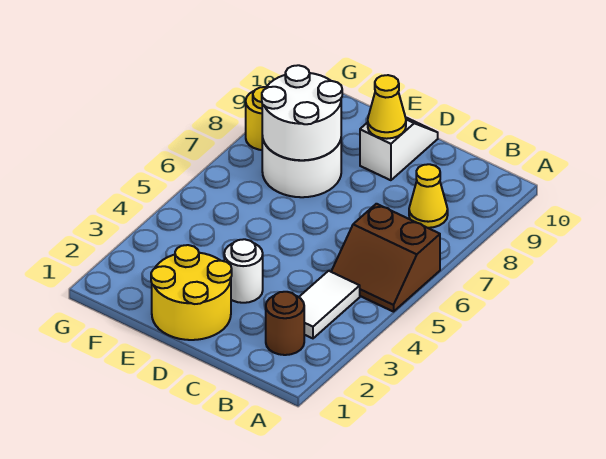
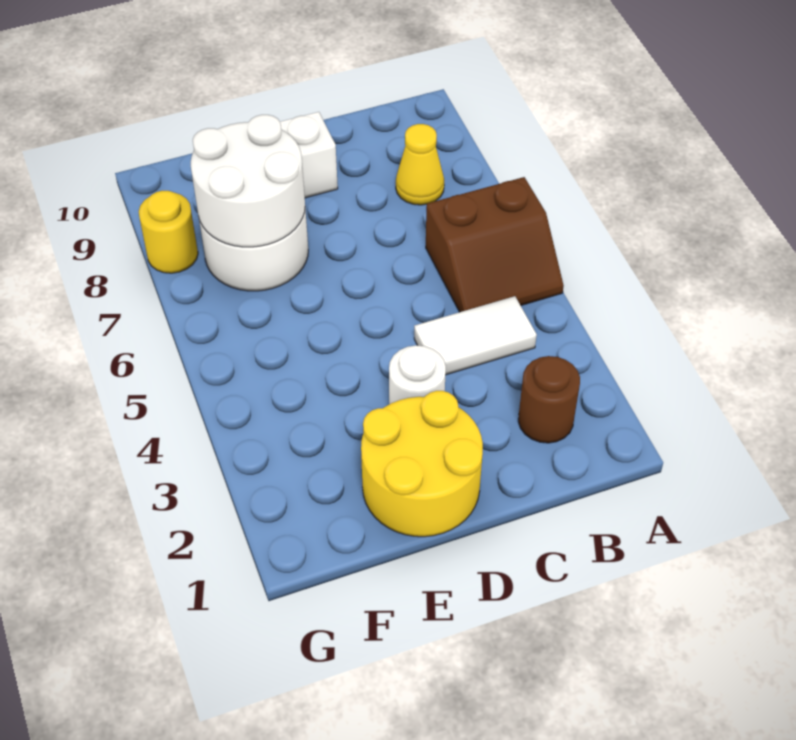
white tile B3:B4 level 1 -> white tile B4:C4 level 1
yellow cone D9 level 2 -> none

